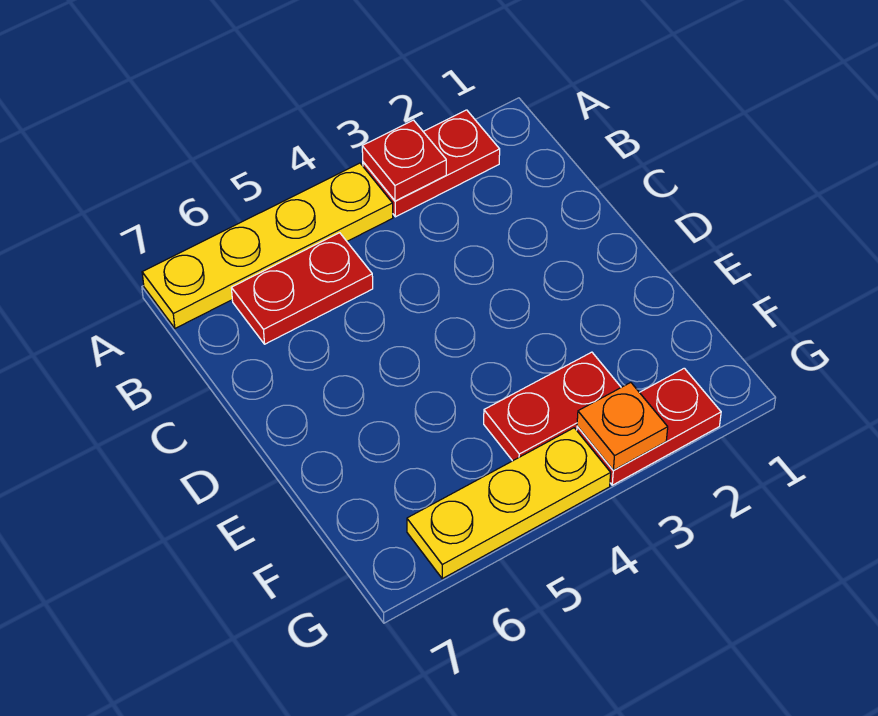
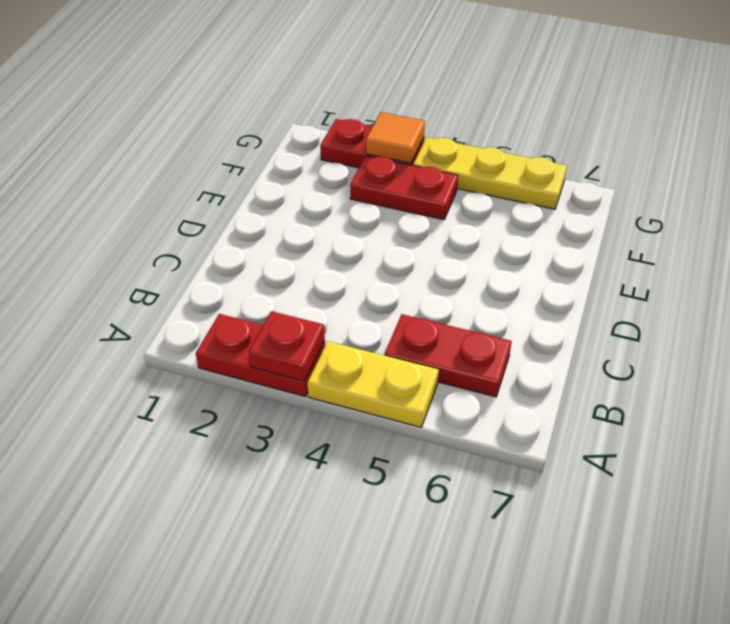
yellow plate A4:A7 level 1 -> yellow plate A4:A5 level 1
orange plate G3 level 2 -> orange tile G3 level 2

